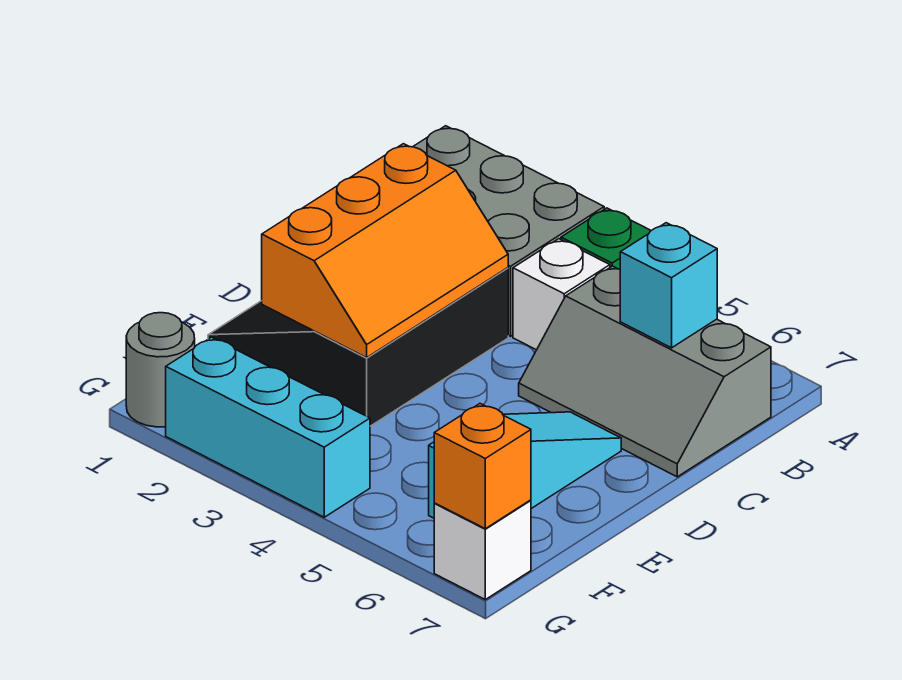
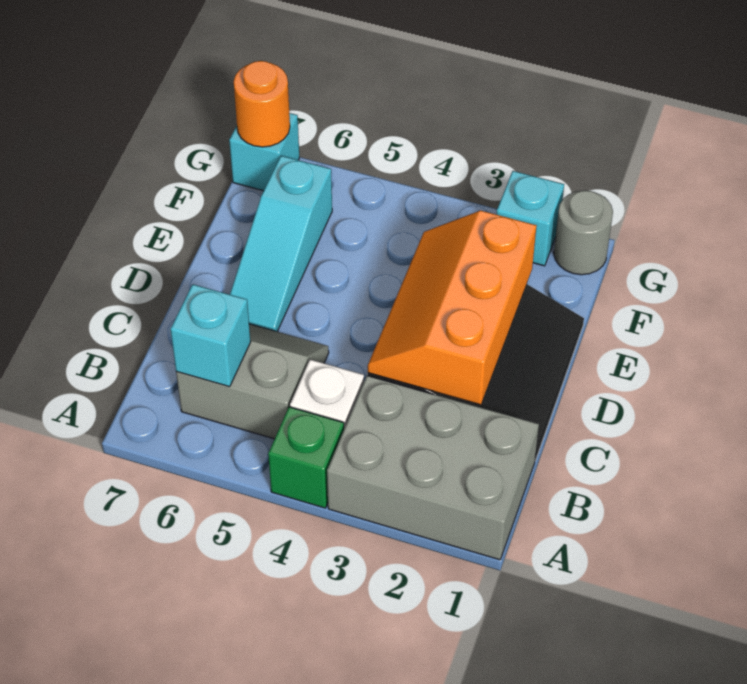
grey slope B5:C7 level 1 top B -> grey slope B5:C6 level 1 top B
cyan brick G2:G4 level 1 -> cyan brick G2 level 1
white brick G7 level 1 -> cyan brick G7 level 1
orange brick G7 level 2 -> orange round brick G7 level 2

